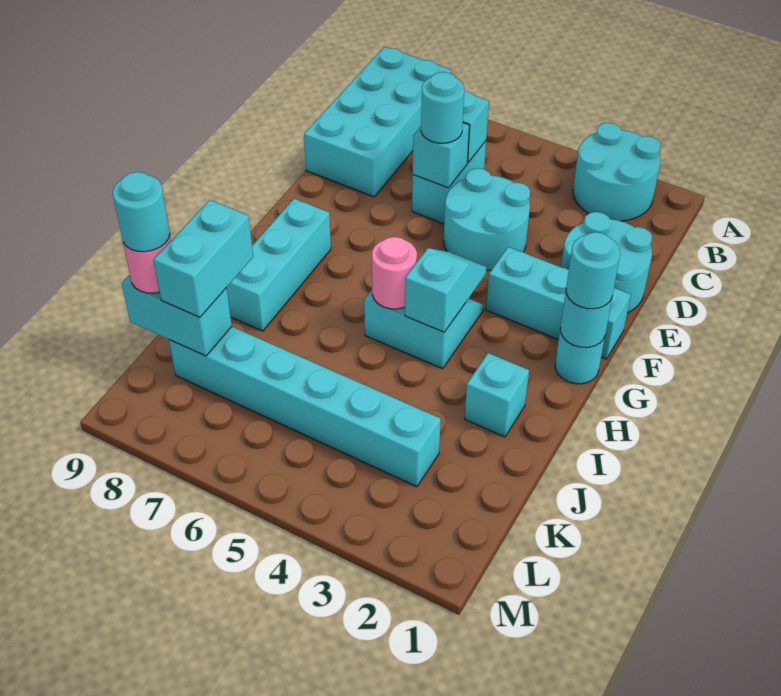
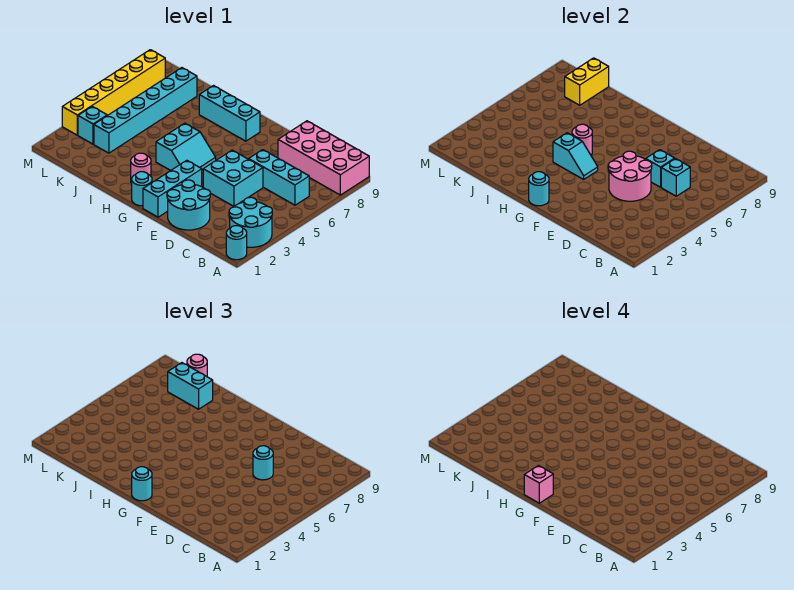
cyan brick A8:D9 level 1 -> pink brick A8:D9 level 1
cyan brick C6:D6 level 1 -> cyan brick B6:D6 level 1
cyan round brick D4:E5 level 1 -> cyan brick D4:E5 level 1
none -> pink round brick D4:E5 level 2
none -> pink brick G1 level 4
none -> pink round brick H2 level 1
cyan brick I2 level 1 -> cyan brick L3 level 1
cyan brick K8:K9 level 2 -> yellow brick K8:K9 level 2
cyan round brick K9 level 4 -> cyan round brick A1 level 1
none -> yellow brick M3:M8 level 1

